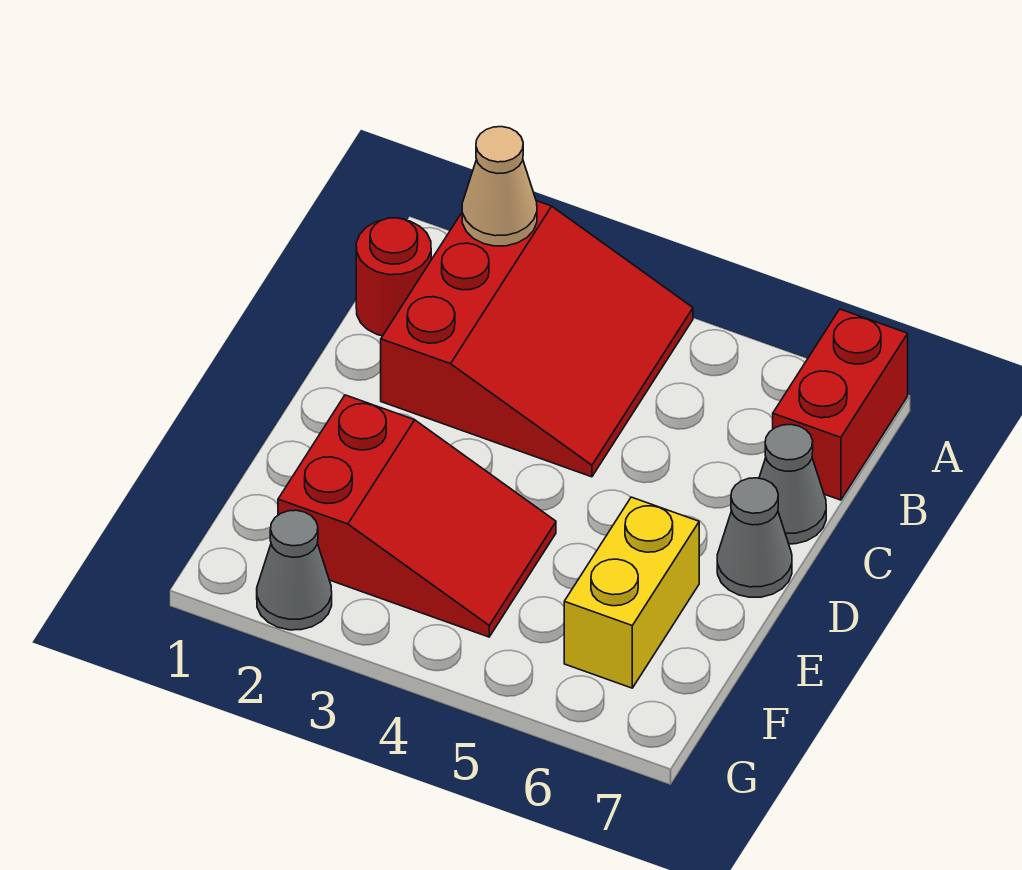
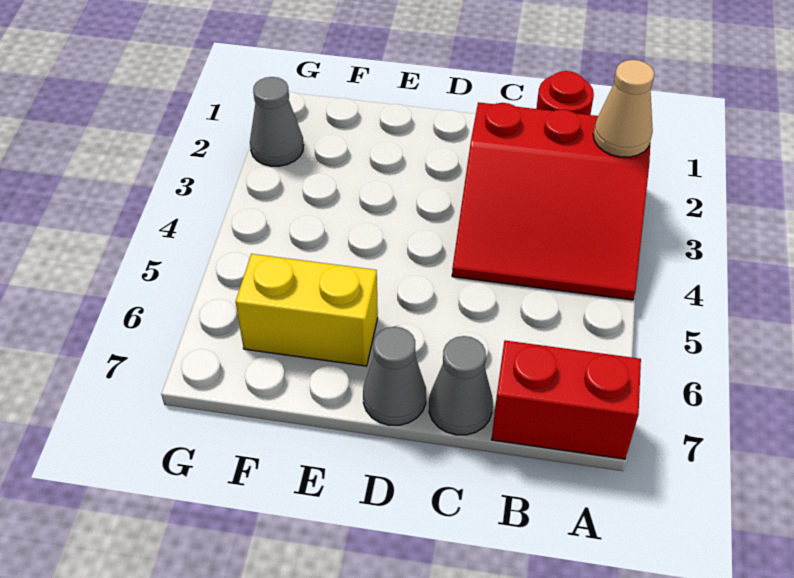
red slope E2:F4 level 1 top 2 -> none

